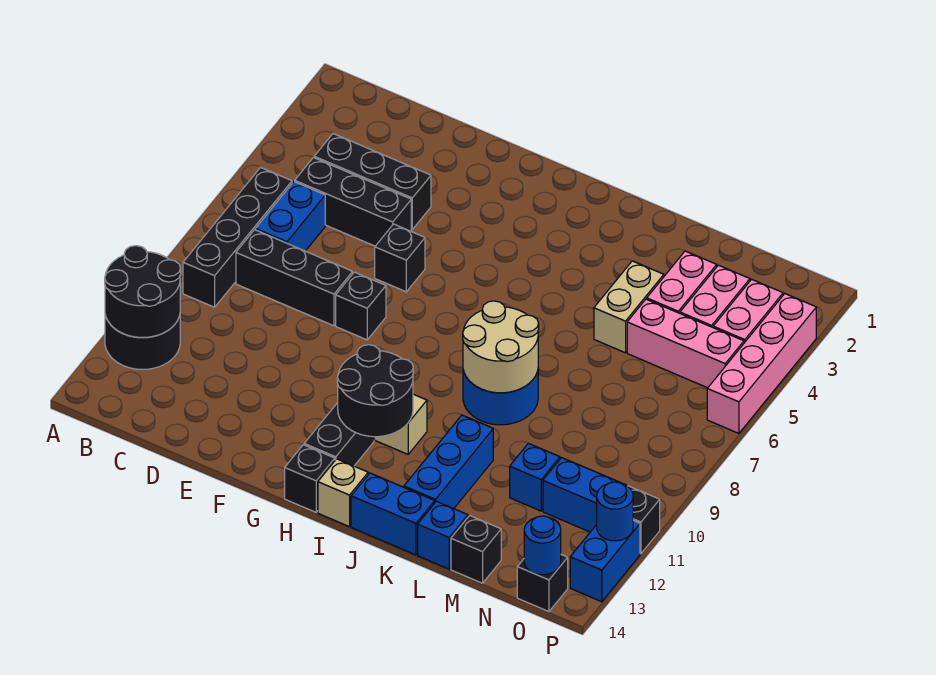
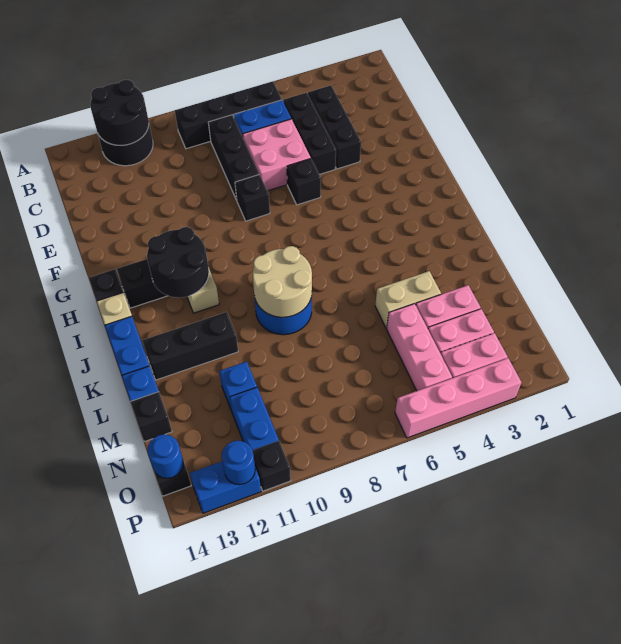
none -> pink brick D6:E7 level 1
blue brick K11:K13 level 1 -> black brick K11:K13 level 1

